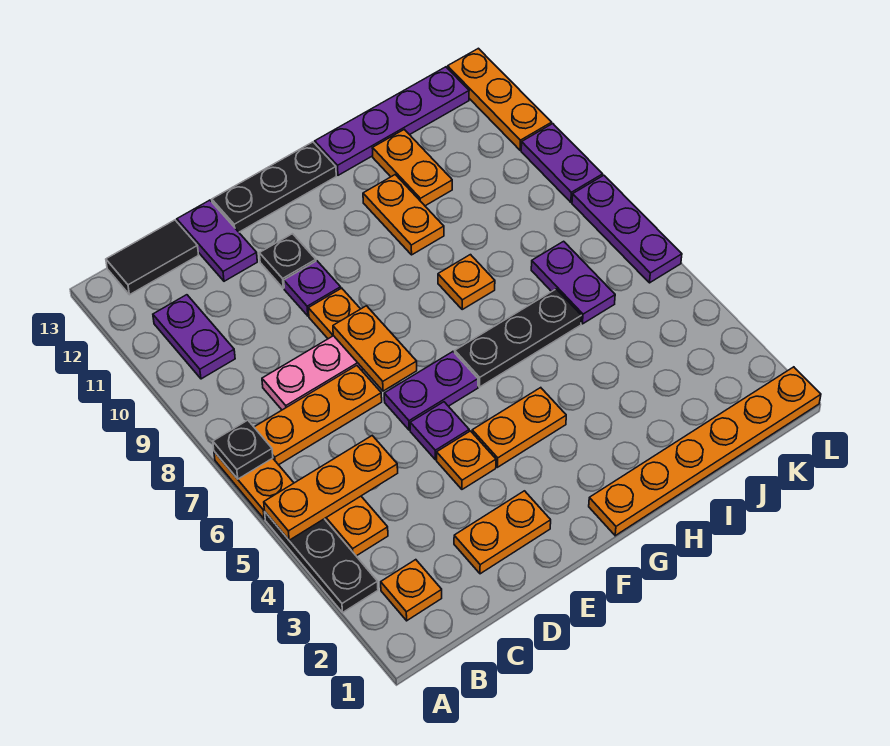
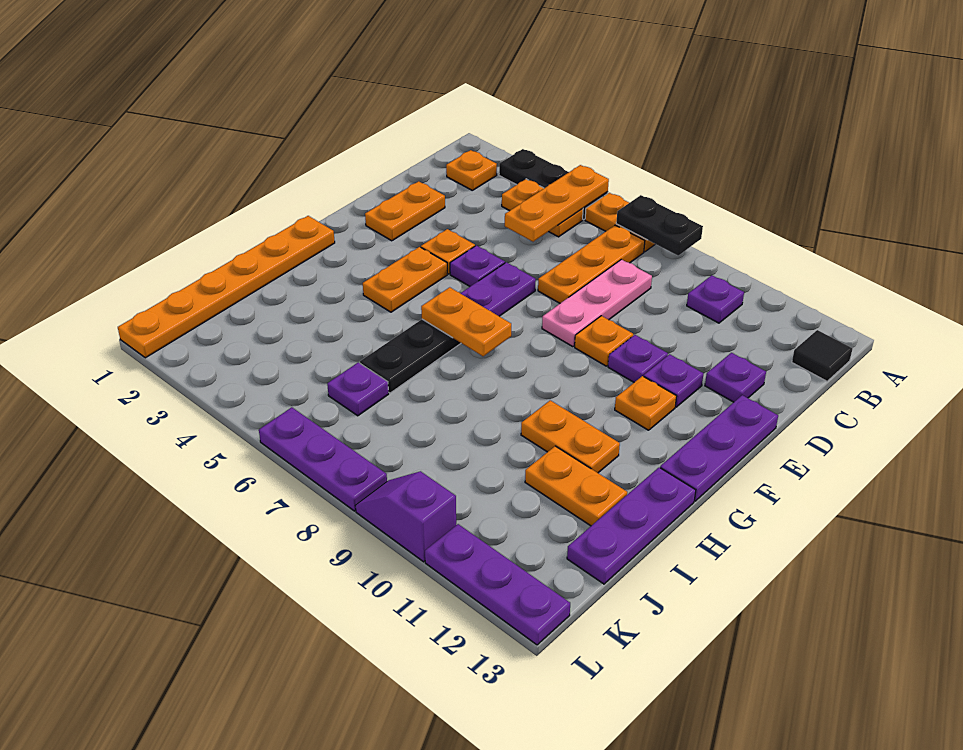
black plate A7 level 2 -> black plate A7:A8 level 2
purple plate B10:B11 level 1 -> purple plate B10 level 1
black tile B13:C13 level 1 -> black tile B13 level 1
purple plate D12:D13 level 1 -> purple plate D12 level 1
orange plate E7:E8 level 2 -> orange plate G6:G7 level 2
black plate E11 level 1 -> purple plate E11 level 1
black plate E13:G13 level 1 -> purple plate E13:G13 level 1
orange plate H8 level 1 -> orange plate F11 level 1
purple plate H13:K13 level 1 -> purple plate H13:J13 level 1
purple plate J6:J7 level 1 -> purple plate J6 level 1
purple plate L9:L10 level 1 -> purple slope L9:L10 level 1 top 10
orange plate L11:L13 level 1 -> purple plate L11:L13 level 1

